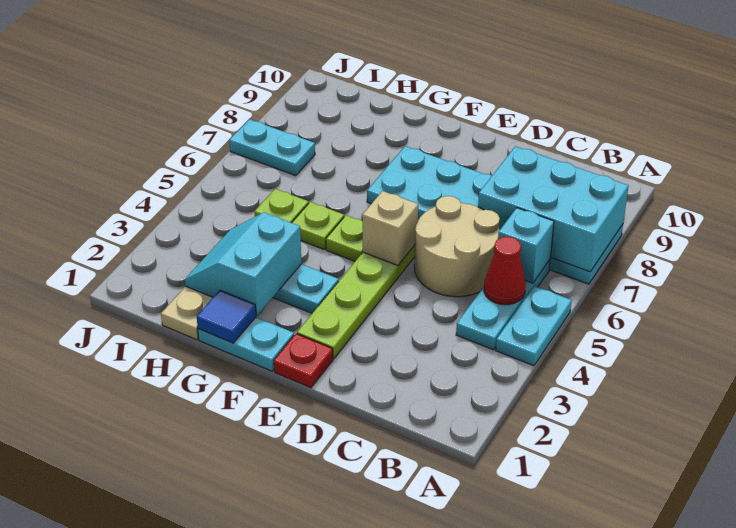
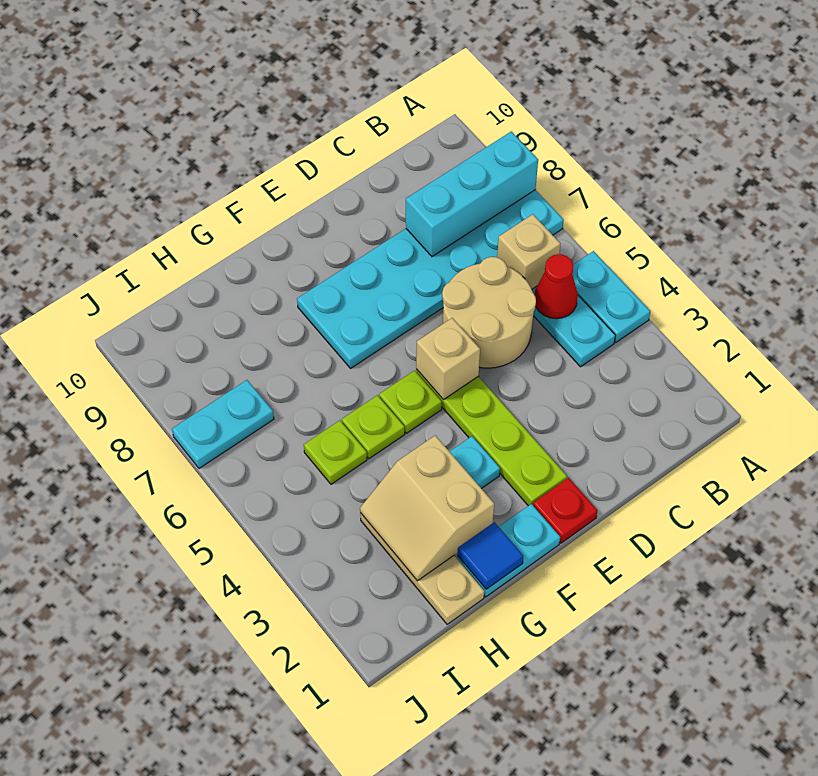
cyan brick A7:C8 level 2 -> cyan brick A8:C8 level 2
cyan brick B6 level 2 -> tan brick B6 level 2
cyan slope G2:H3 level 2 top G -> tan slope G2:H3 level 2 top G

